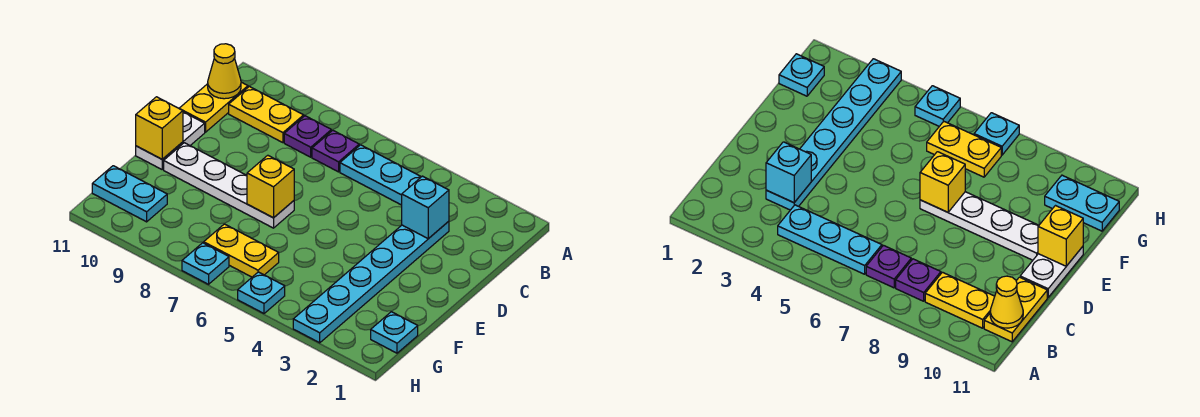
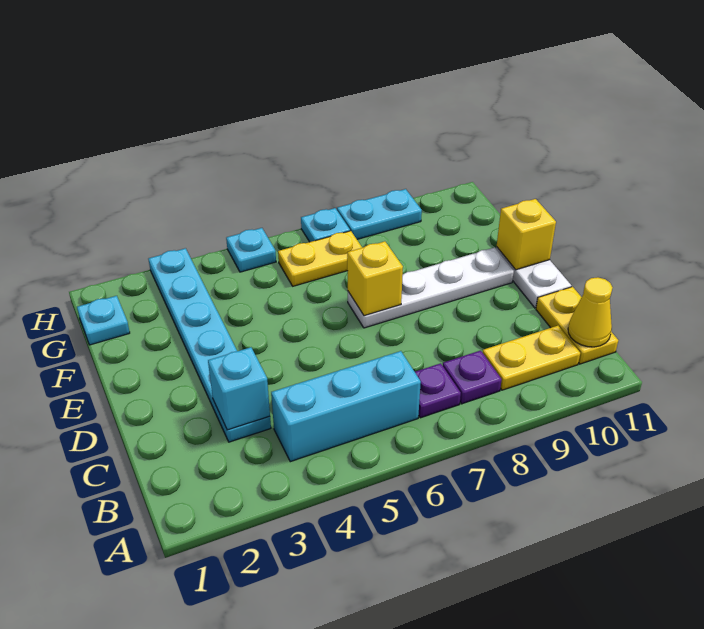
cyan plate B4:B6 level 1 -> cyan brick B4:B6 level 1
cyan plate G10:G11 level 1 -> cyan plate H8:H9 level 1

